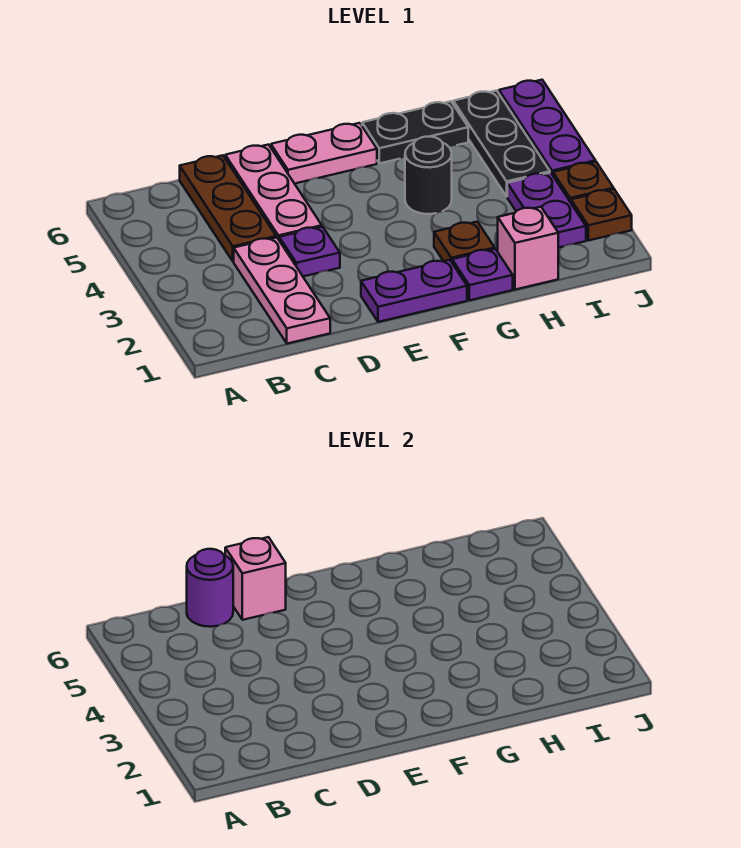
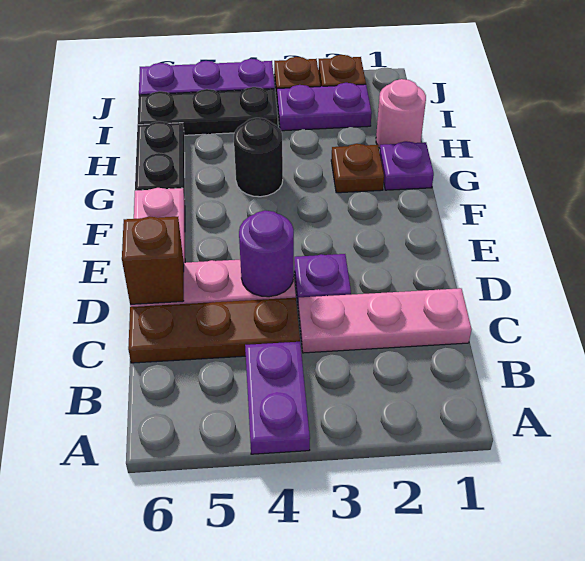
purple round brick C6 level 2 -> purple round brick D4 level 2
pink brick D6 level 2 -> brown brick D6 level 2
purple plate E1:F1 level 1 -> purple plate A4:B4 level 1
pink brick H1 level 1 -> pink round brick H1 level 1

